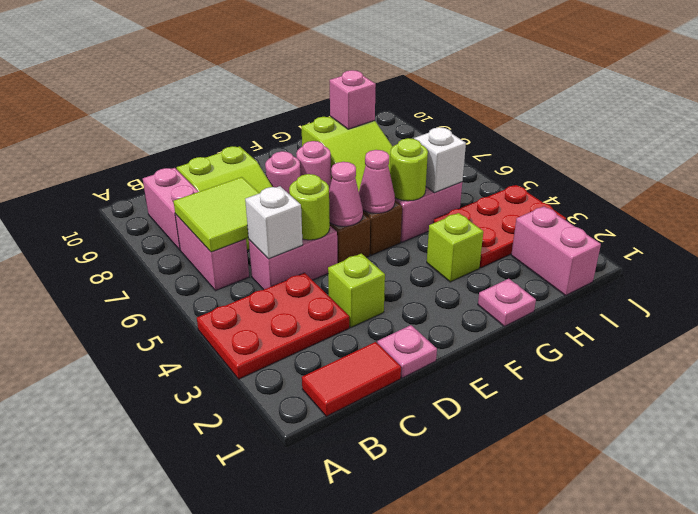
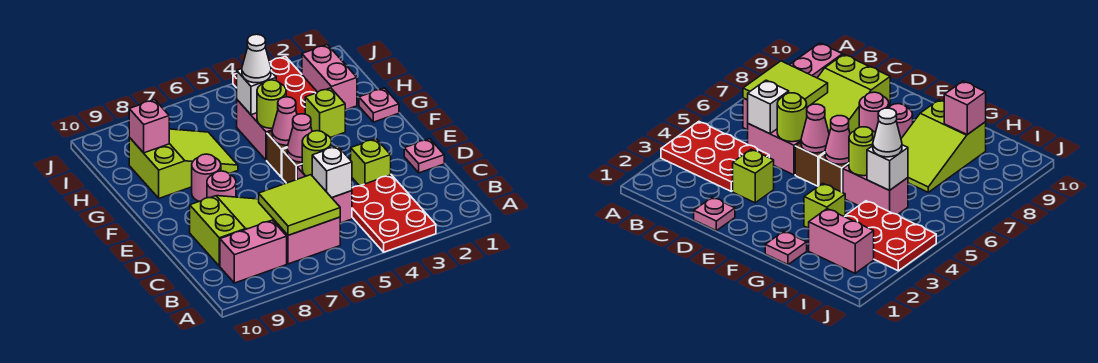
red tile B1:C1 level 1 -> none
none -> white cone H5 level 3
pink brick I1:I2 level 1 -> pink brick H2:I2 level 1

